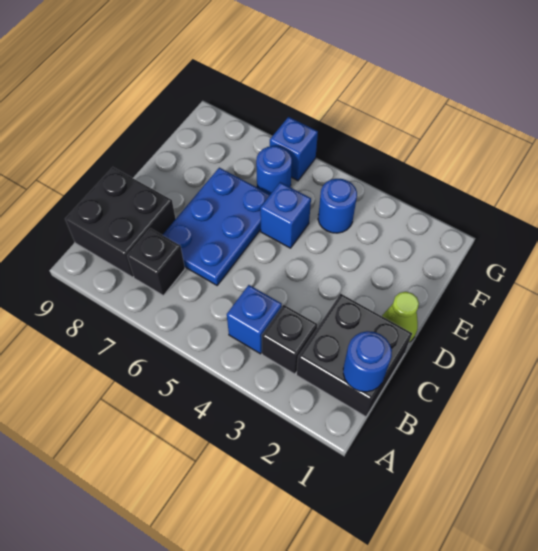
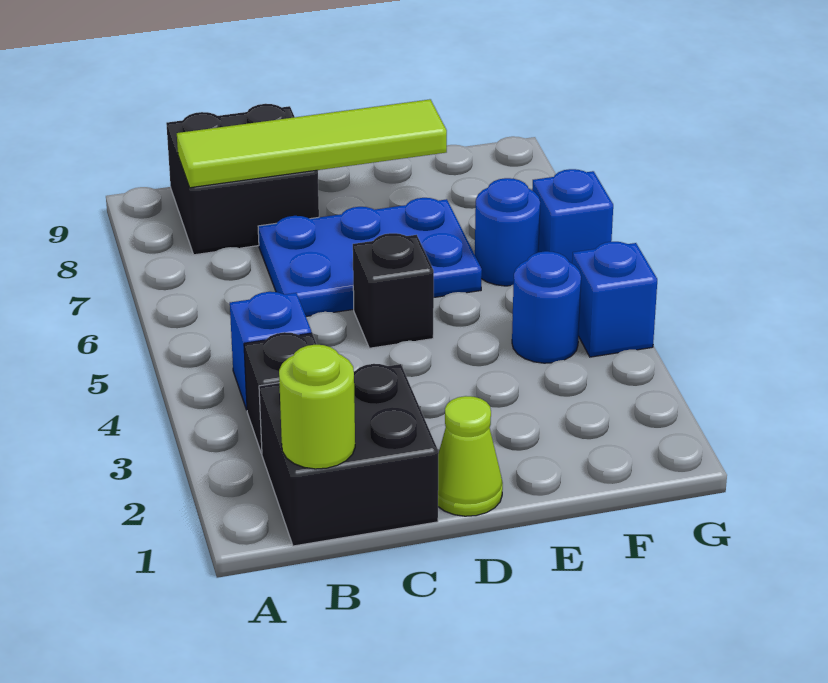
blue round brick B1 level 2 -> lime round brick B1 level 2
black brick B7 level 1 -> black brick D5 level 1
none -> lime tile B8:E8 level 2
blue brick E5 level 1 -> blue brick G4 level 1

